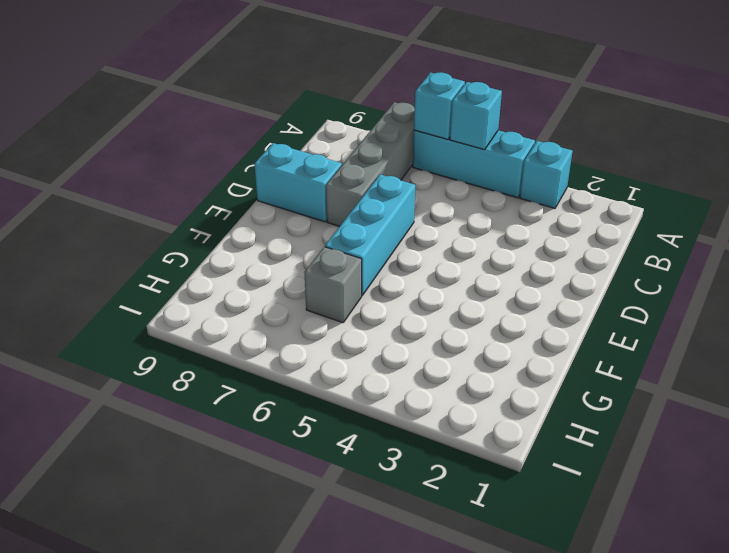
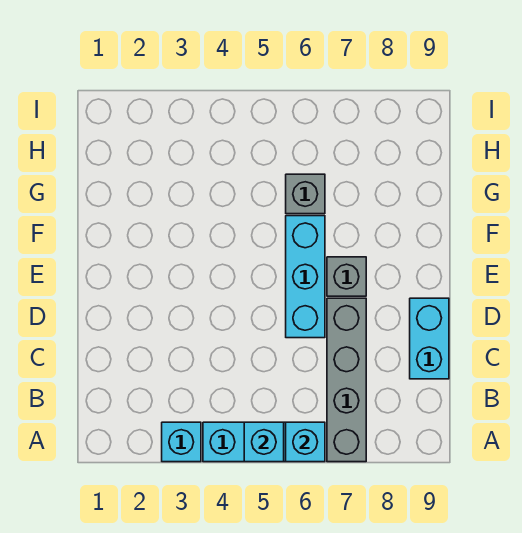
cyan brick D8:D9 level 1 -> cyan brick C9:D9 level 1
none -> grey brick E7 level 1

